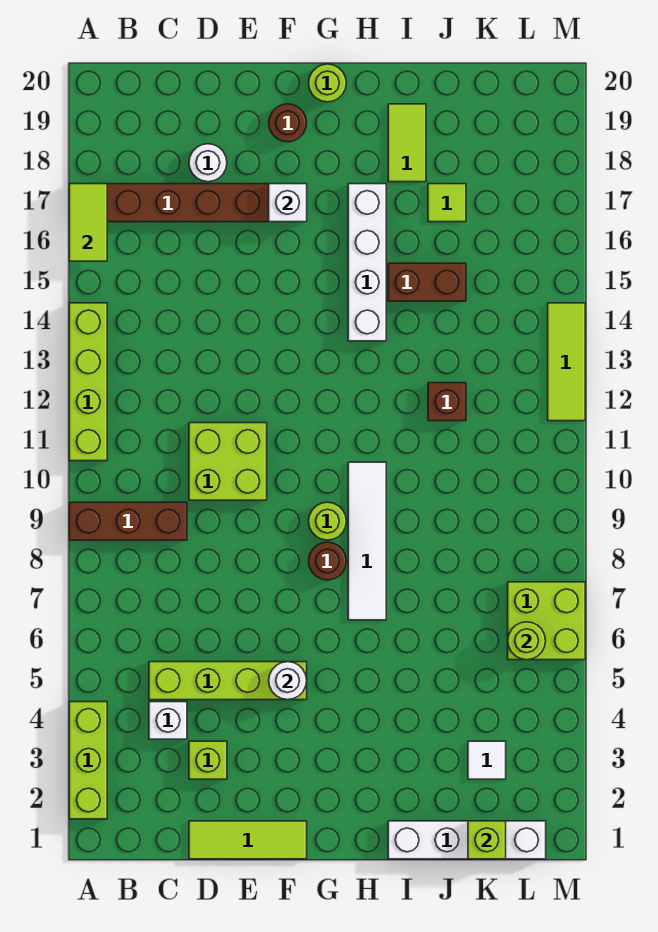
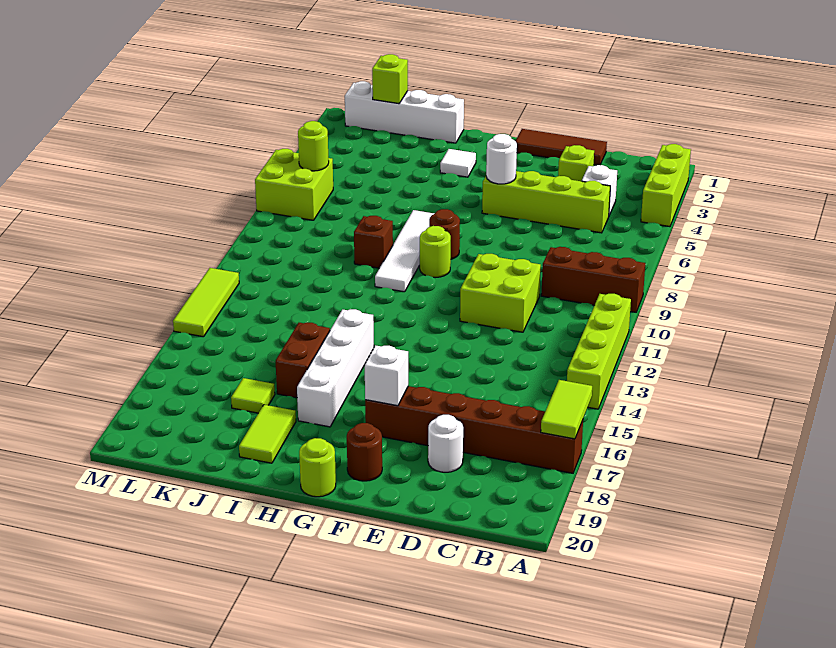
lime tile D1:F1 level 1 -> brown tile D1:F1 level 1
brown brick I15:J15 level 1 -> brown brick I15:I16 level 1
brown brick J12 level 1 -> brown brick I9 level 1
white tile K3 level 1 -> white tile H3 level 1

